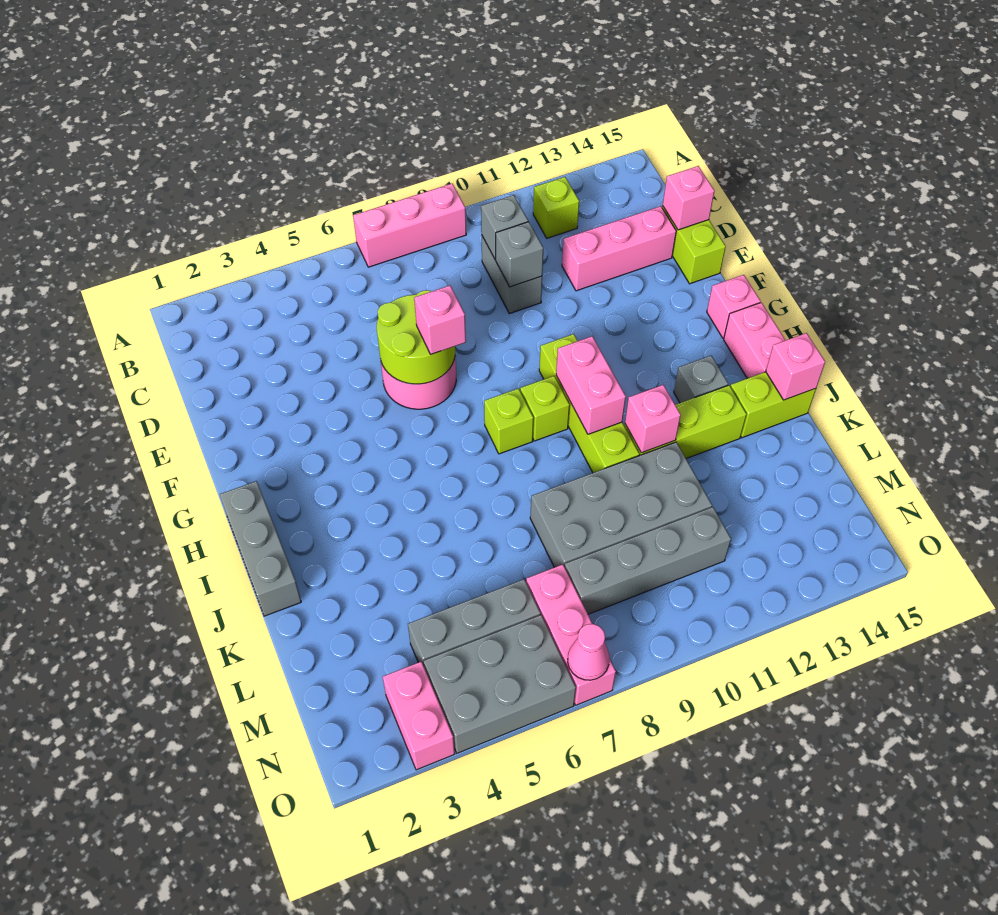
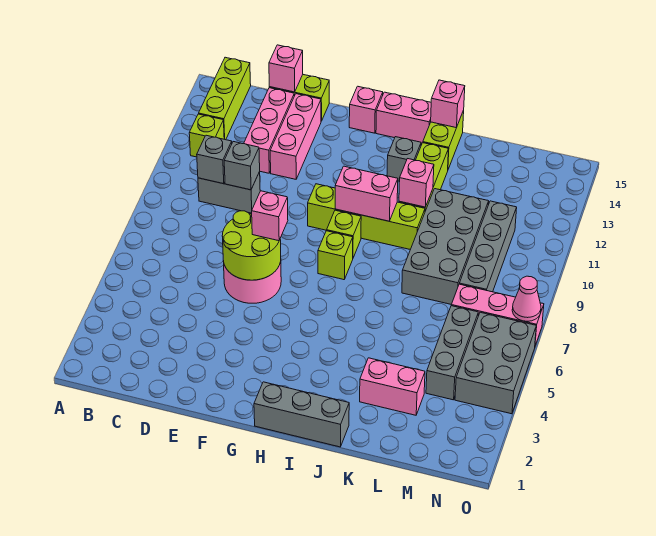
pink brick A7:A9 level 1 -> pink brick E12:E14 level 1
none -> lime brick B13:B15 level 1
pink brick N3:O3 level 1 -> pink brick K3:L3 level 1

